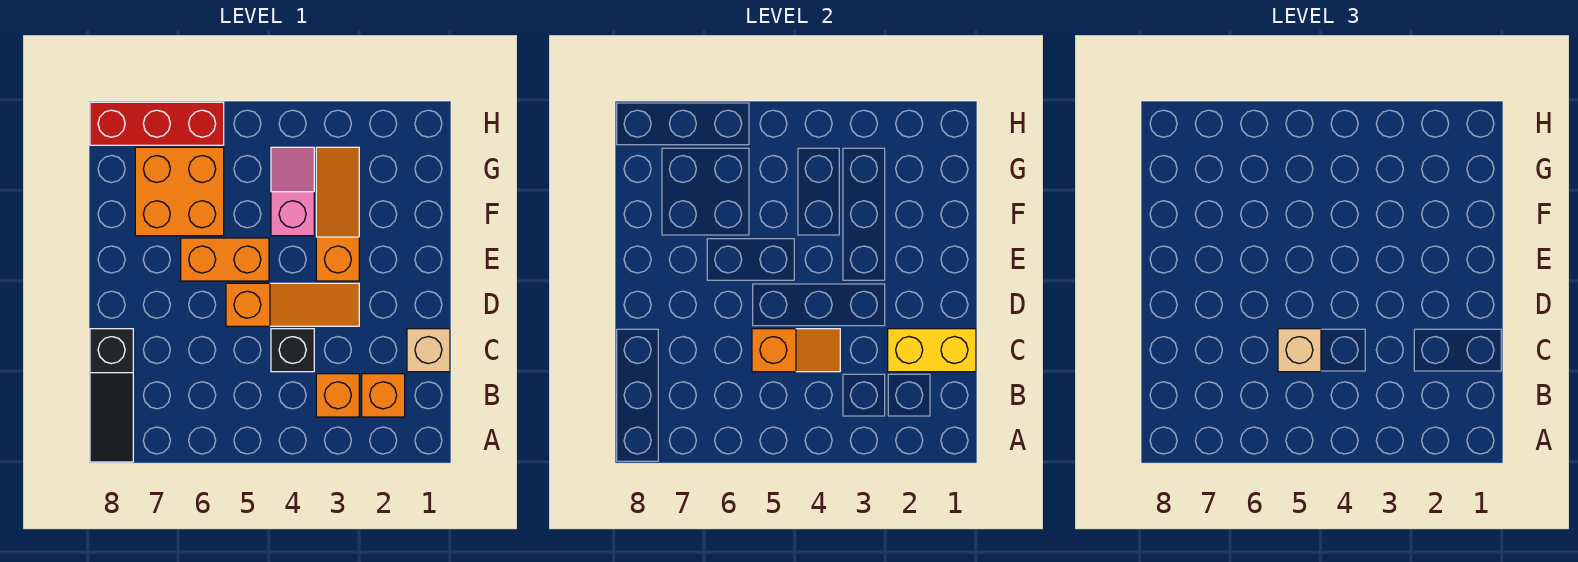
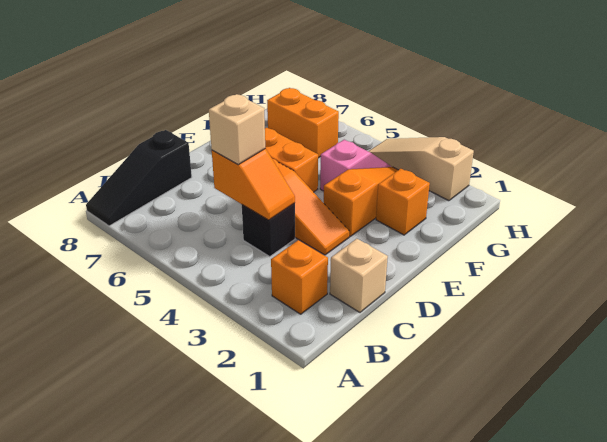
orange brick B3 level 1 -> orange brick F2 level 1
yellow brick C1:C2 level 2 -> none
orange brick F6:G7 level 1 -> orange brick G6:G7 level 1
none -> tan slope H2:H4 level 1 top 2
red brick H6:H8 level 1 -> none

